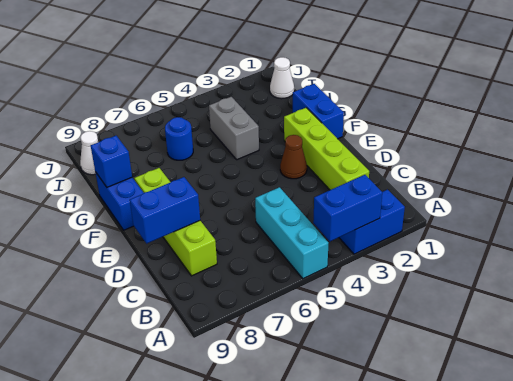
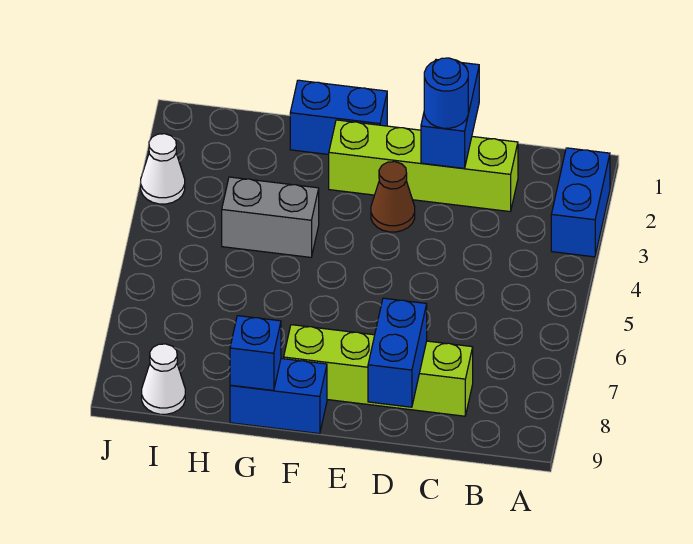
blue brick A3:A4 level 2 -> blue brick D1:D2 level 2
cyan brick A5:C5 level 1 -> none
blue round brick H6 level 1 -> blue round brick D2 level 3
white cone I1 level 1 -> white cone J3 level 1

